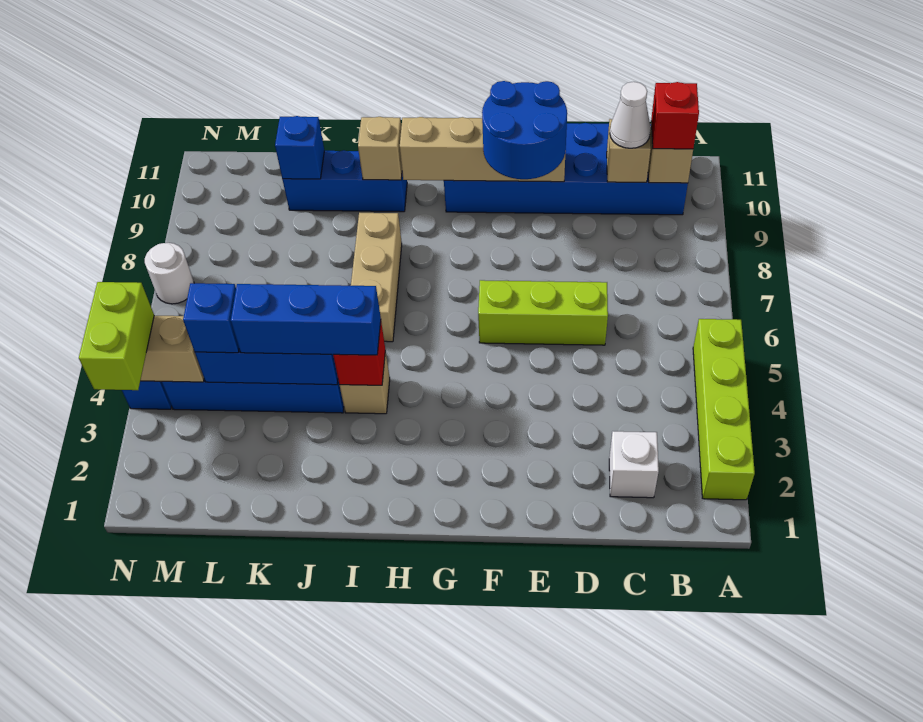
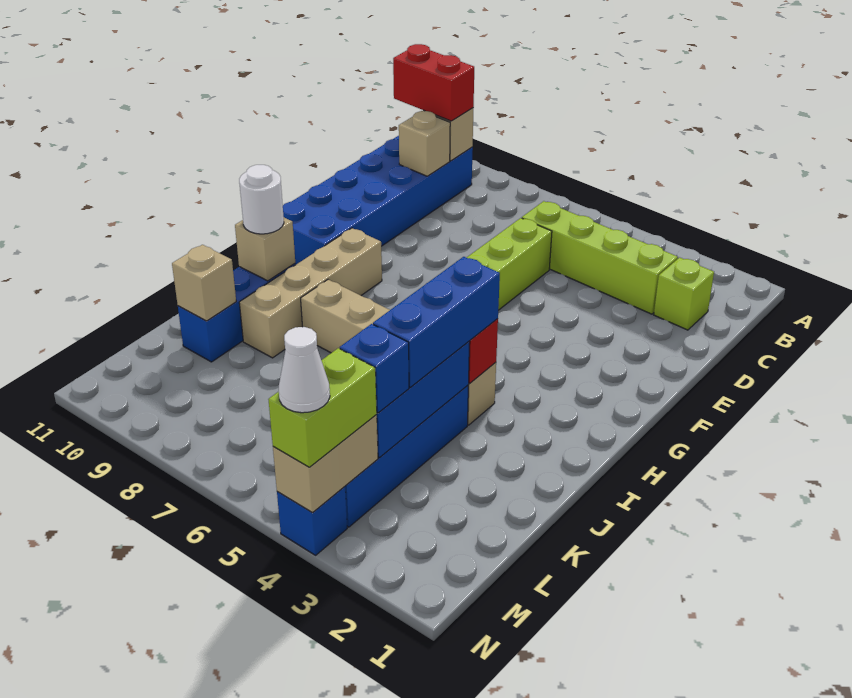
lime brick A2:A5 level 1 -> lime brick C3:C6 level 1
red brick B10 level 3 -> red brick B10:B11 level 3
white brick C2 level 1 -> lime brick C2 level 1
white cone C10 level 3 -> white cone N4 level 4
blue round brick E9:F10 level 3 -> none
tan brick E10:H10 level 2 -> tan brick G9:J9 level 1
blue brick K10 level 2 -> tan brick K10 level 2
lime brick N3:N4 level 3 -> lime brick M4:N4 level 3
white round brick N7 level 1 -> white round brick I10 level 3

